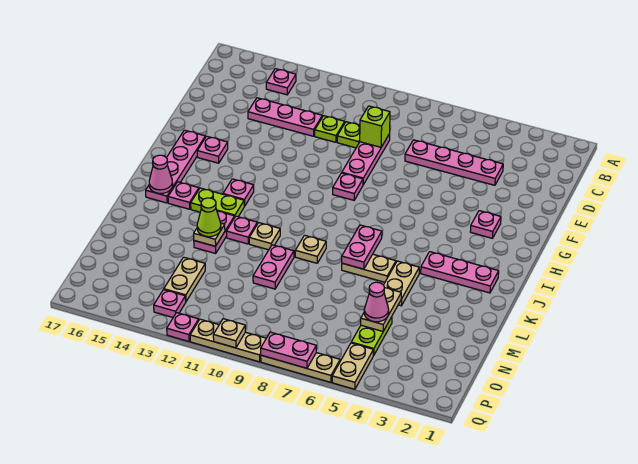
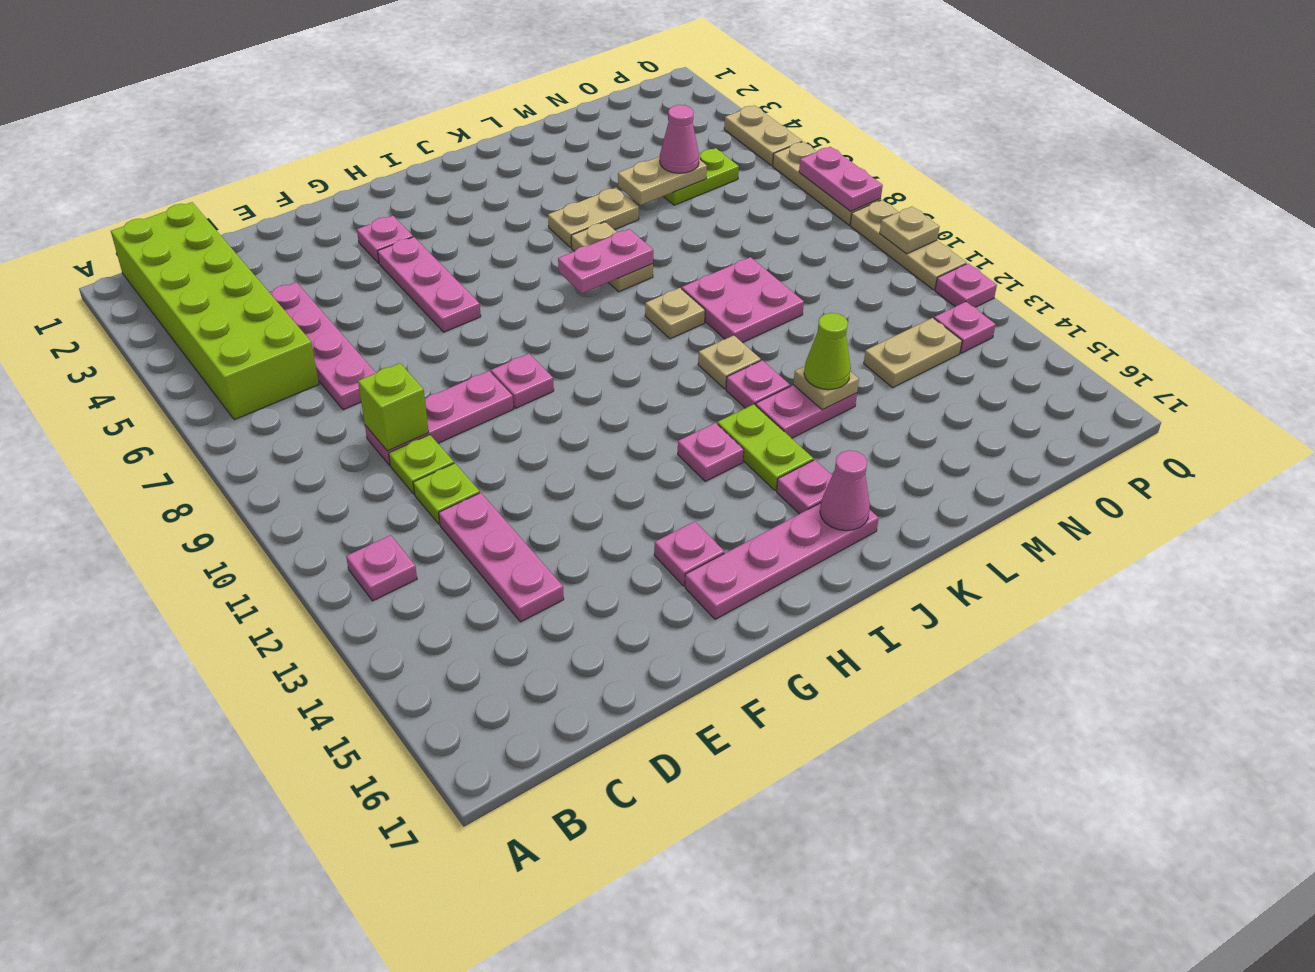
none -> lime brick B1:C6 level 1
pink plate B14 level 1 -> pink plate B12 level 1
pink plate J2:J4 level 1 -> pink plate G4:G6 level 1
pink plate L10:M10 level 1 -> pink plate L9:M10 level 1
tan plate P5:Q5 level 1 -> tan plate Q4:Q5 level 1

